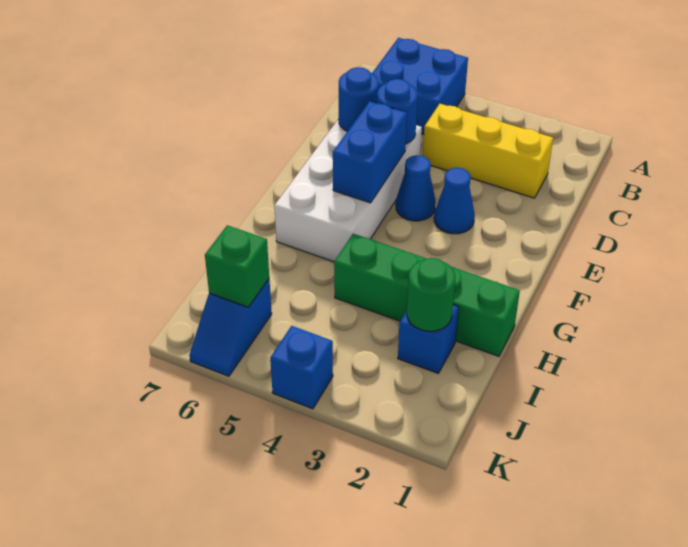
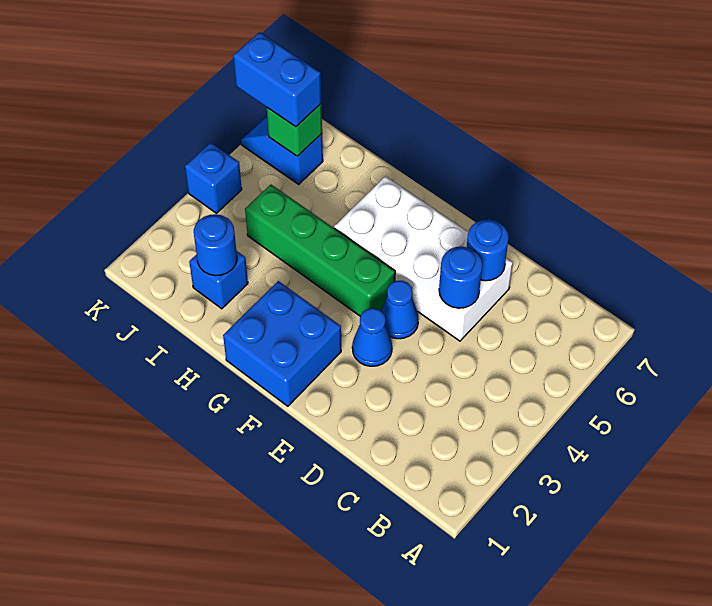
blue brick A5:B6 level 1 -> blue brick F1:G2 level 1
yellow brick C2:C4 level 1 -> none
blue brick E5:F5 level 2 -> blue brick J6:K6 level 3
green brick H1:H4 level 1 -> green brick F4:I4 level 1
green round brick I2 level 2 -> blue round brick I2 level 2

